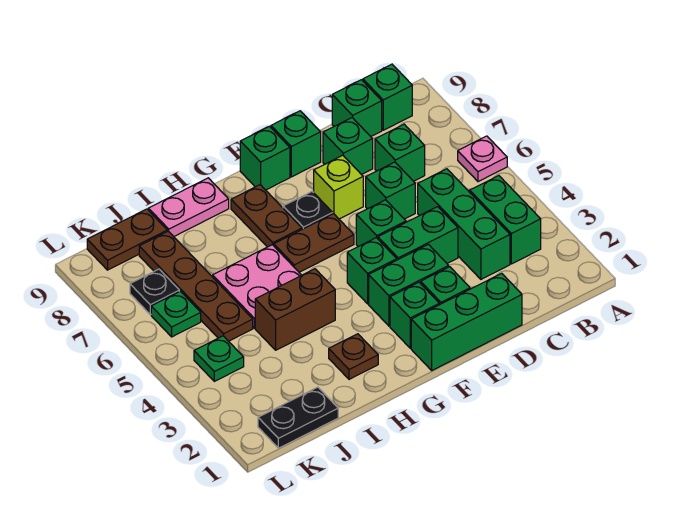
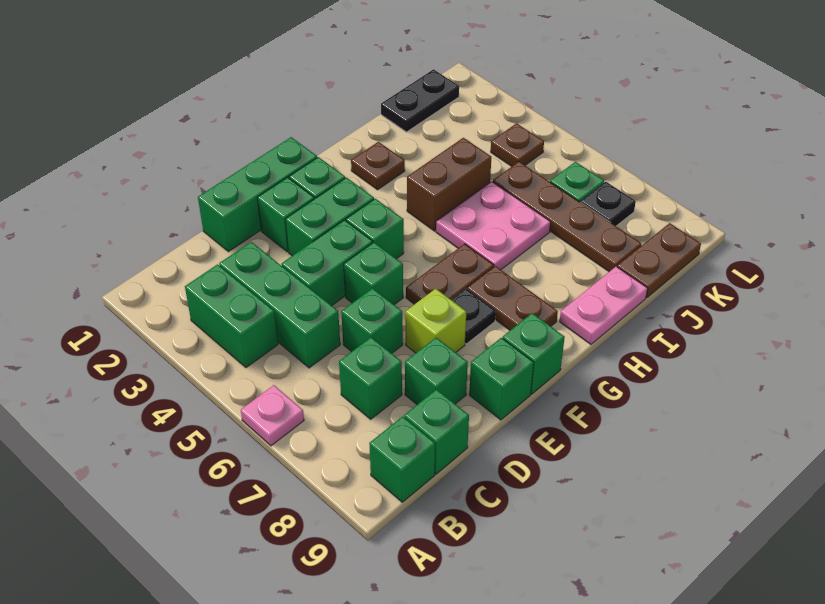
green plate K4 level 1 -> brown plate K4 level 1

